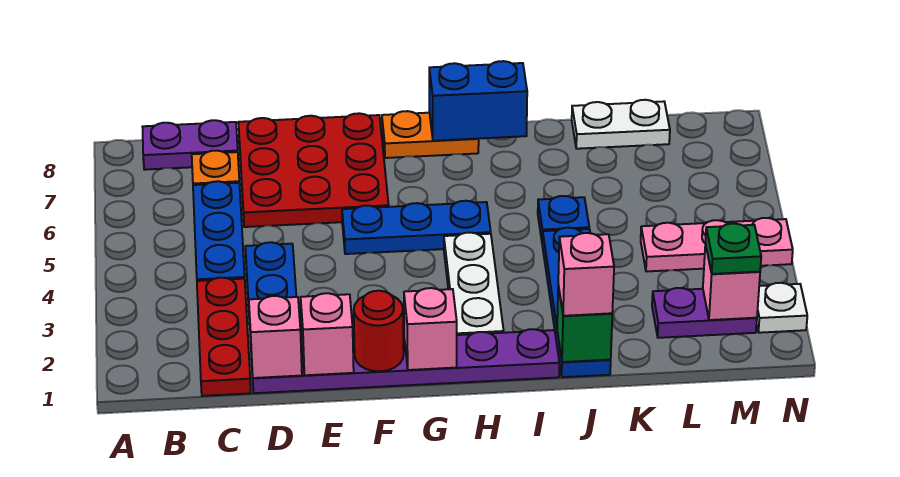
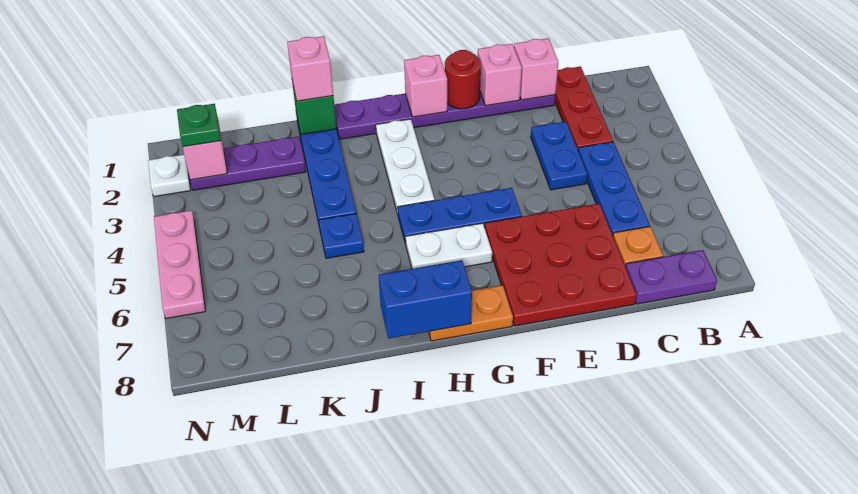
white plate K8:L8 level 1 -> white plate G6:H6 level 1
purple plate L2:M2 level 1 -> purple plate K2:M2 level 1
pink plate L4:N4 level 1 -> pink plate N4:N6 level 1

